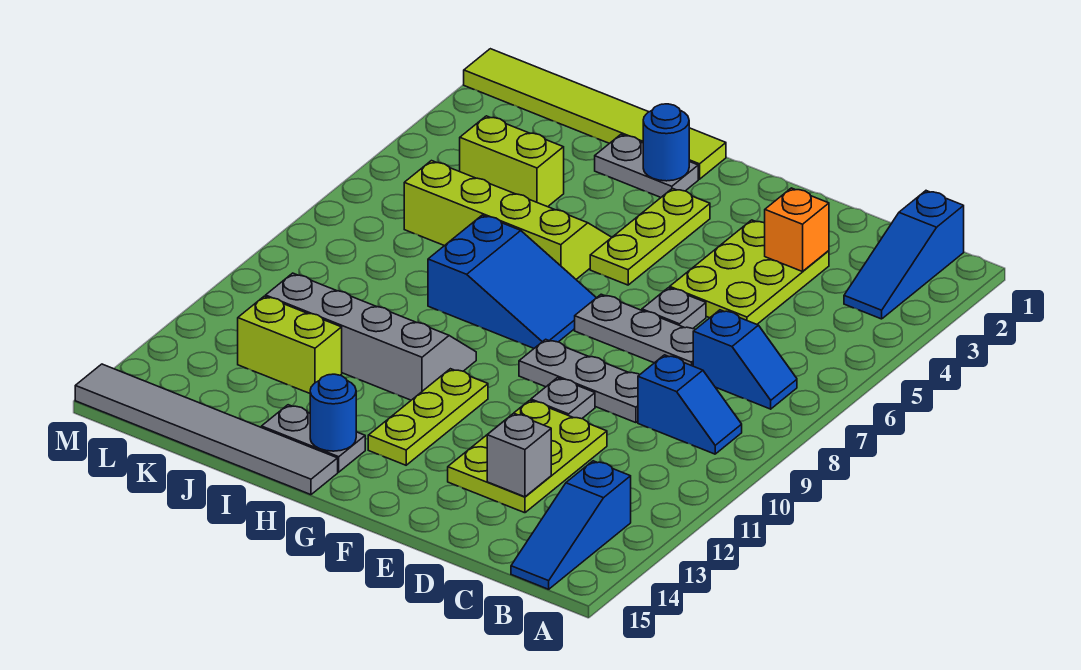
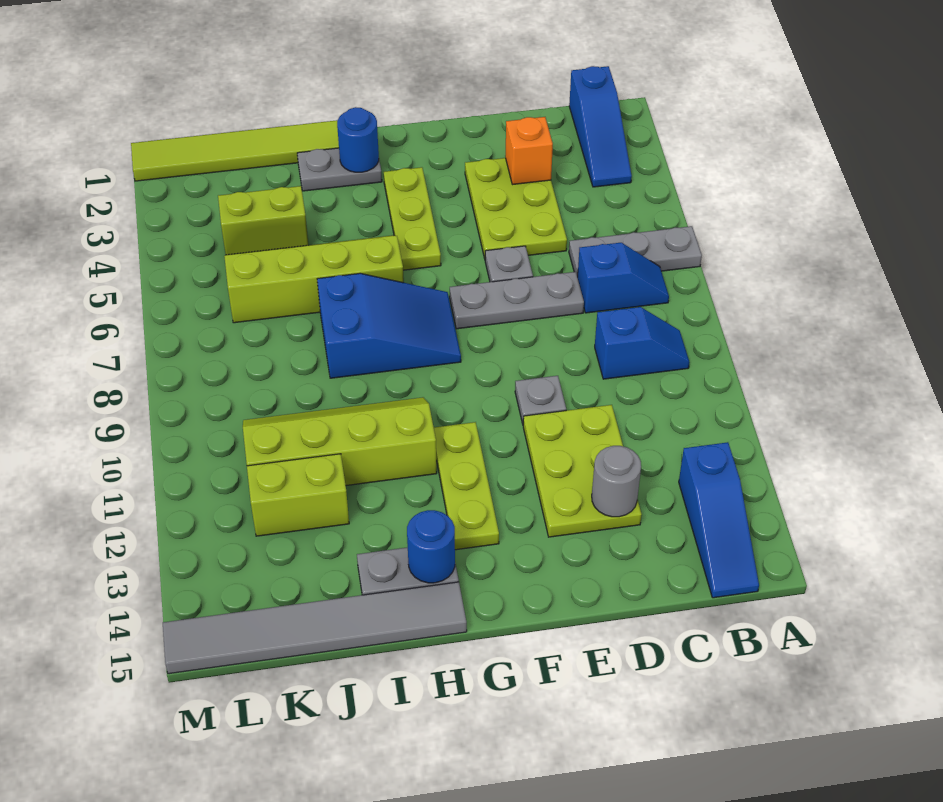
grey plate D9:F9 level 1 -> grey plate A6:C6 level 1
grey brick D13 level 2 -> grey round brick D13 level 2
grey slope H10:K11 level 1 top 11 -> lime slope H10:K11 level 1 top 11

